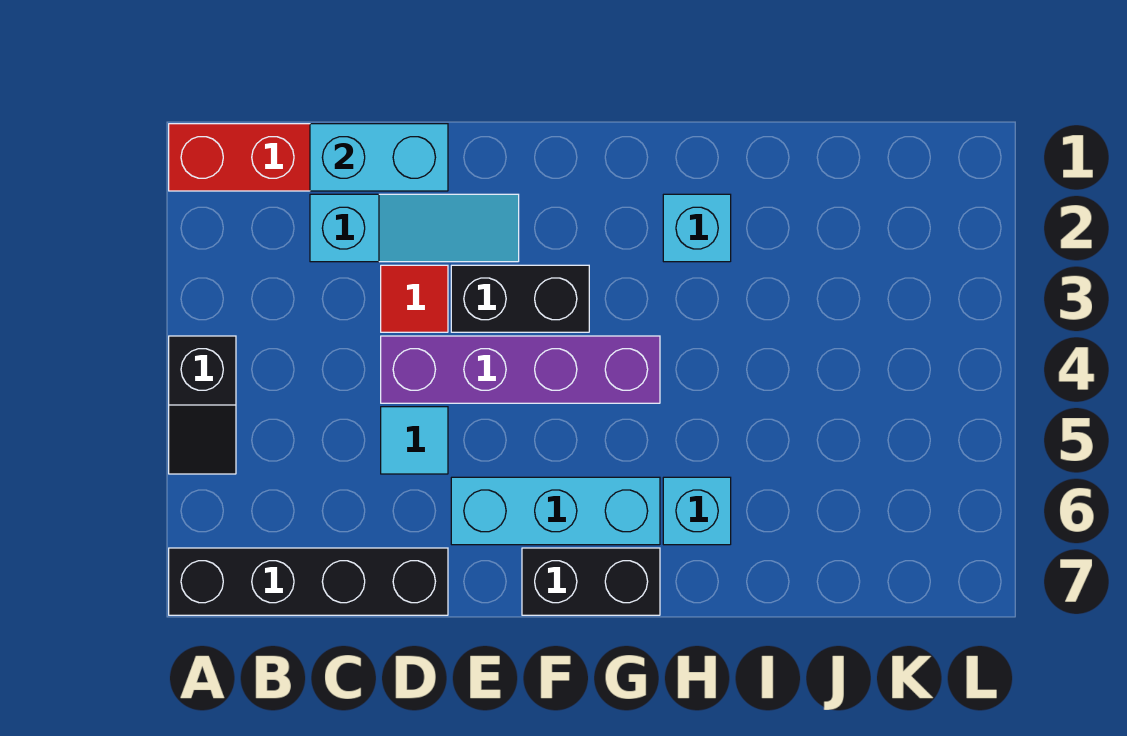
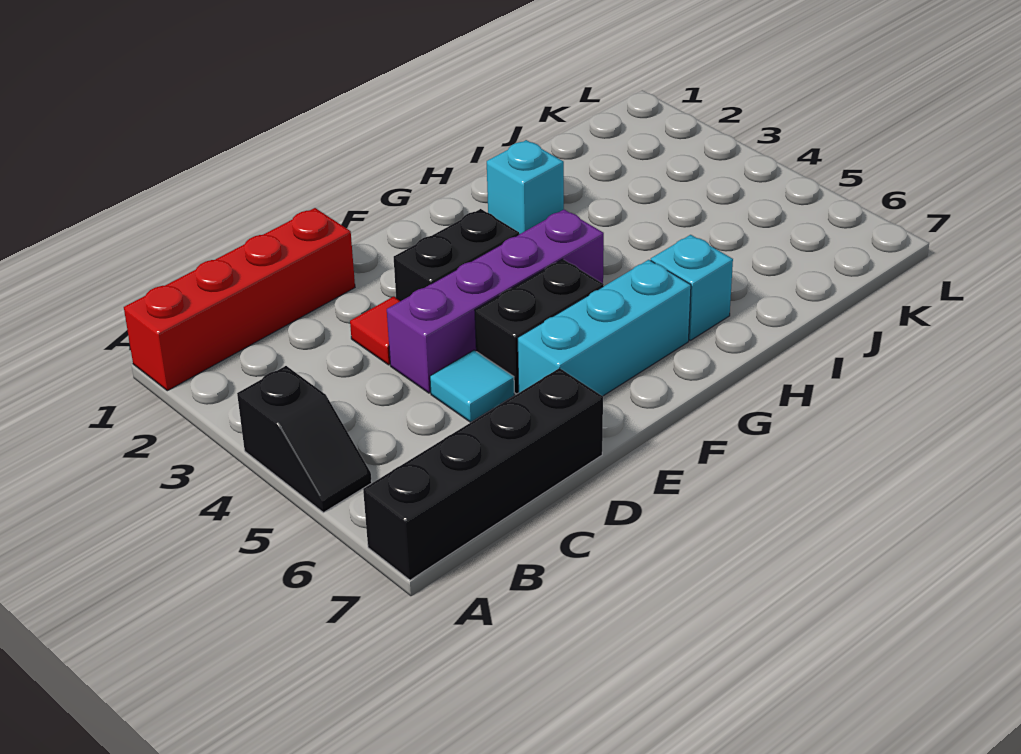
cyan brick C1:D1 level 2 -> none
cyan slope C2:E2 level 1 top C -> none
black brick F7:G7 level 1 -> black brick E5:F5 level 1

